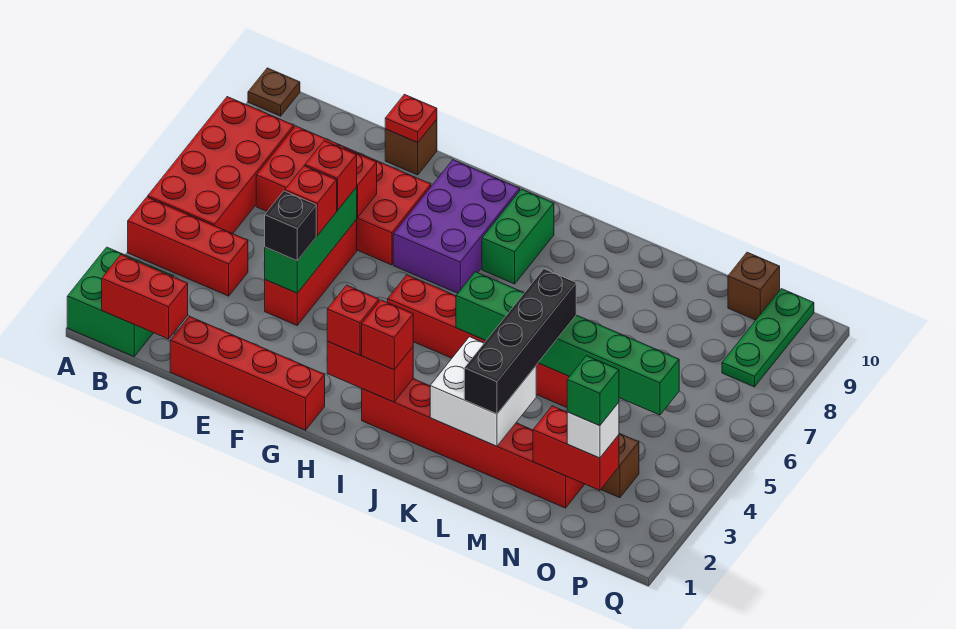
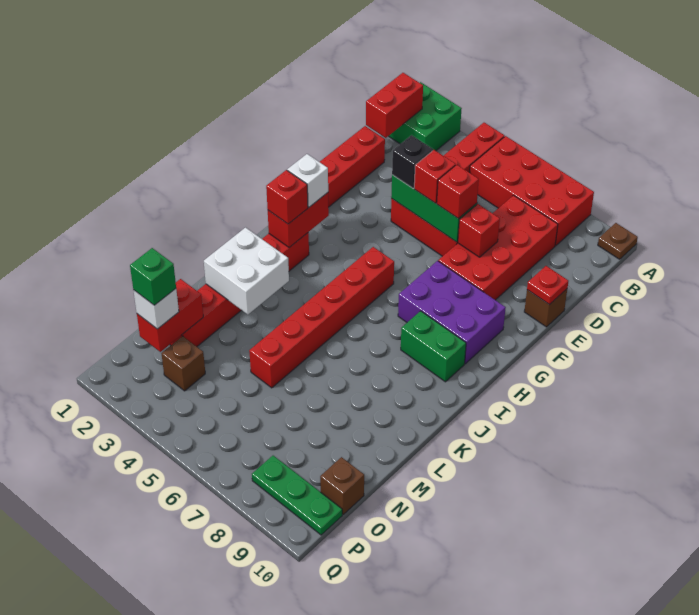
red brick H2 level 3 -> white brick H2 level 3
green brick J5:O5 level 2 -> none
black brick L2:L5 level 3 -> none

